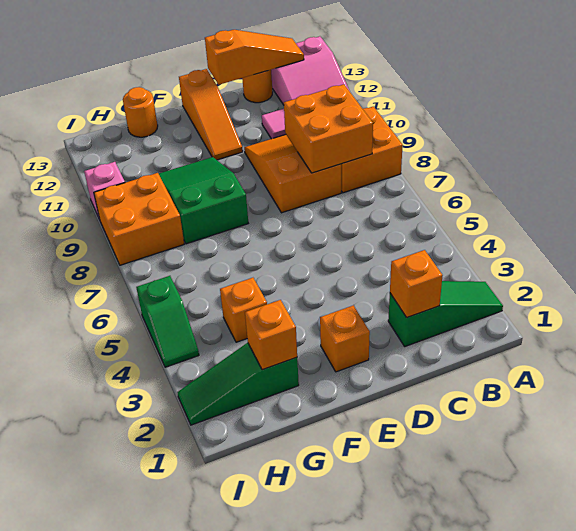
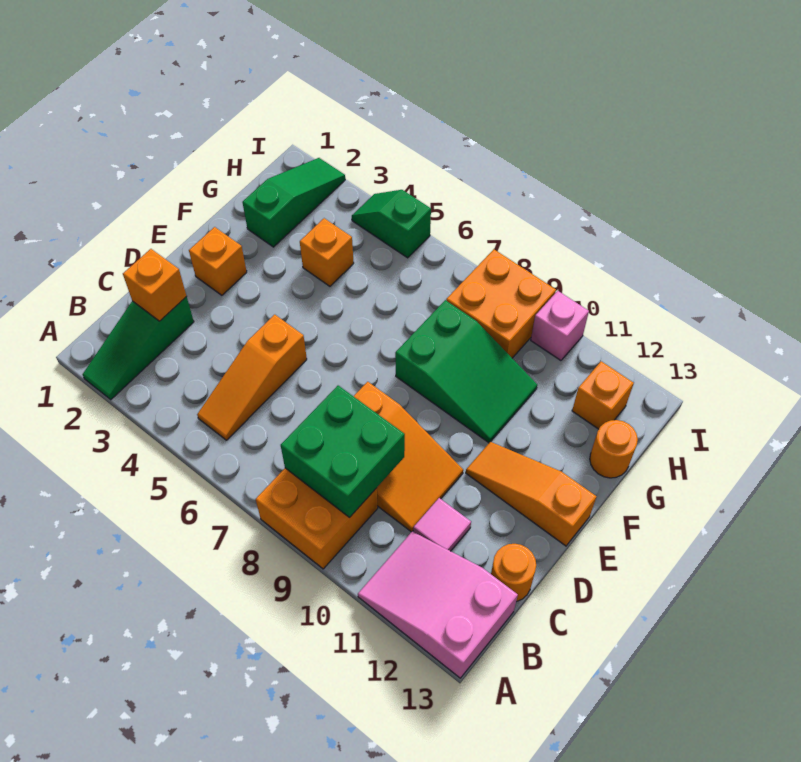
orange brick B8:C9 level 2 -> green brick B8:C9 level 2
orange slope B13:D13 level 2 top D -> orange slope B5:D5 level 1 top D
orange brick G2 level 2 -> orange brick H12 level 1

